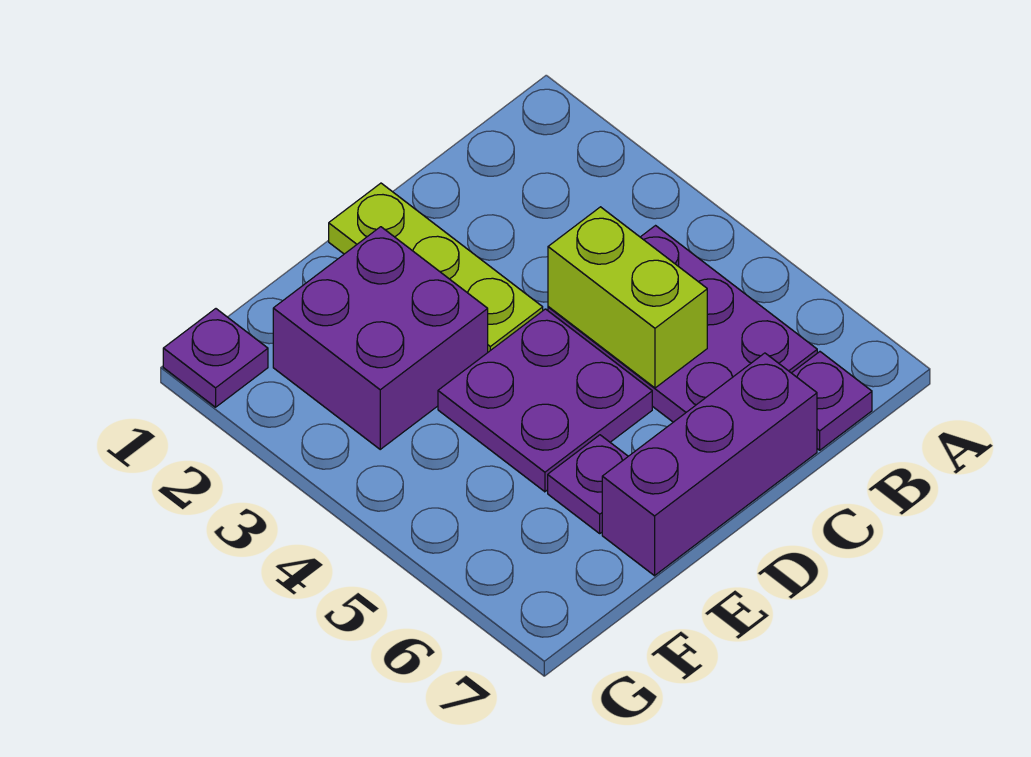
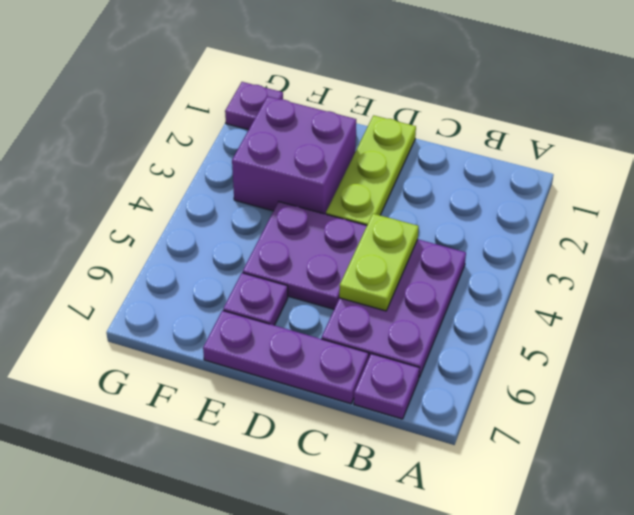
lime brick C4:C5 level 2 -> lime plate C4:C5 level 2
purple brick C7:E7 level 1 -> purple plate C7:E7 level 1

